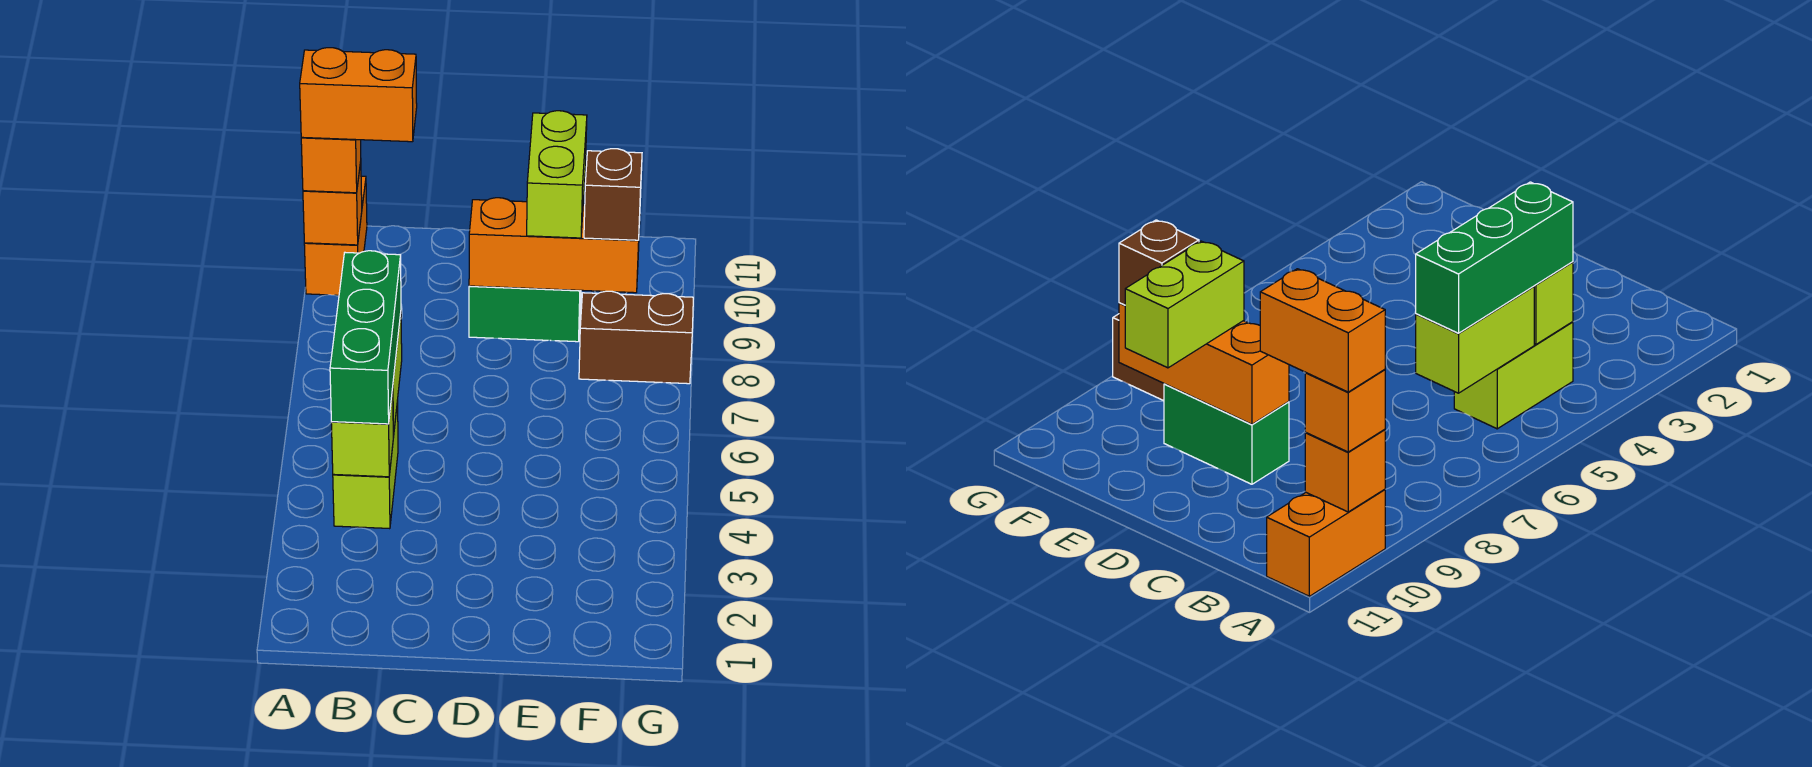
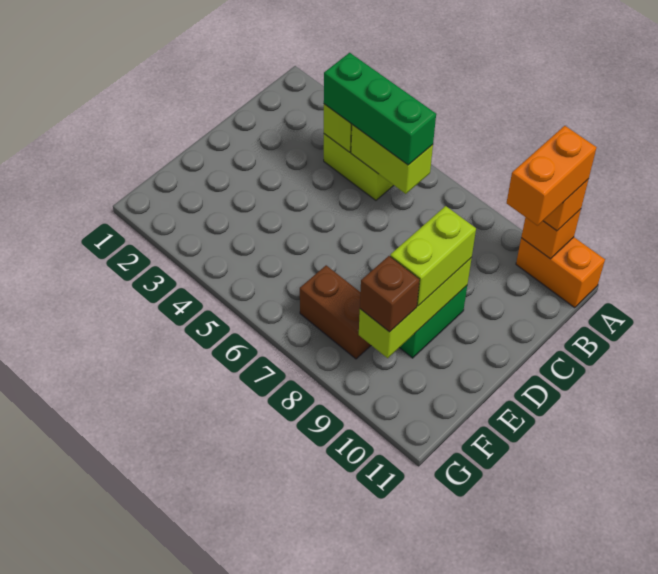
orange brick D9:F9 level 2 -> lime brick D9:F9 level 2
lime brick E9:E10 level 3 -> lime brick D9:E9 level 3
brown brick F8:G8 level 1 -> brown brick F7:F8 level 1

